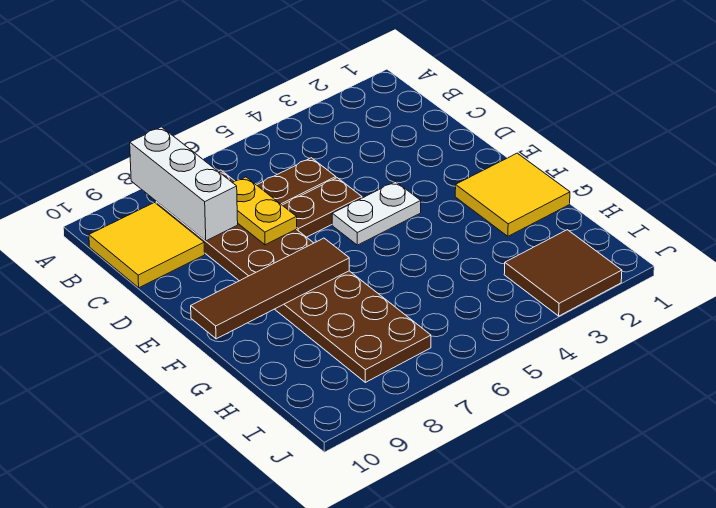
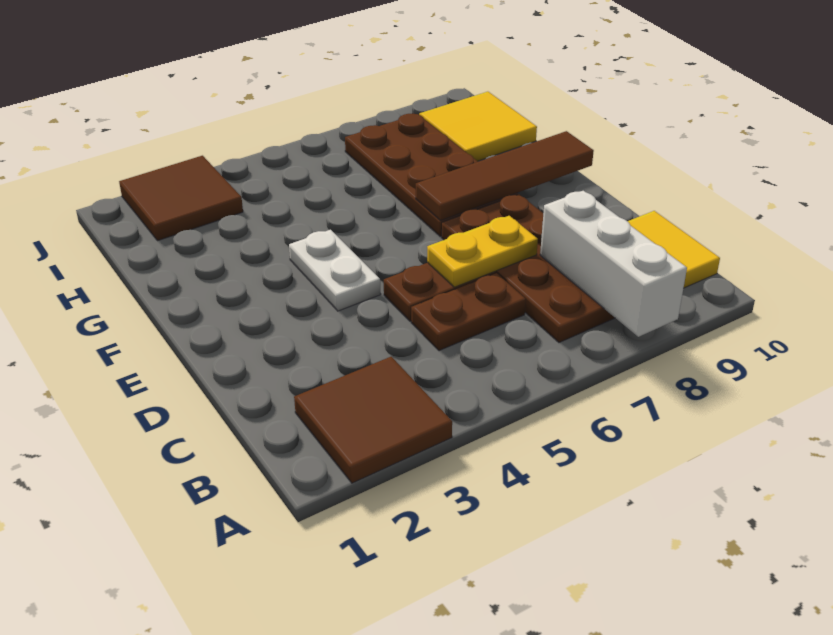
none -> brown tile A2:B3 level 1
yellow plate C7:D7 level 2 -> yellow plate D6:D7 level 2
white plate E4:E5 level 1 -> white plate E4:F4 level 1
yellow tile F1:G2 level 1 -> yellow tile H9:I10 level 1

